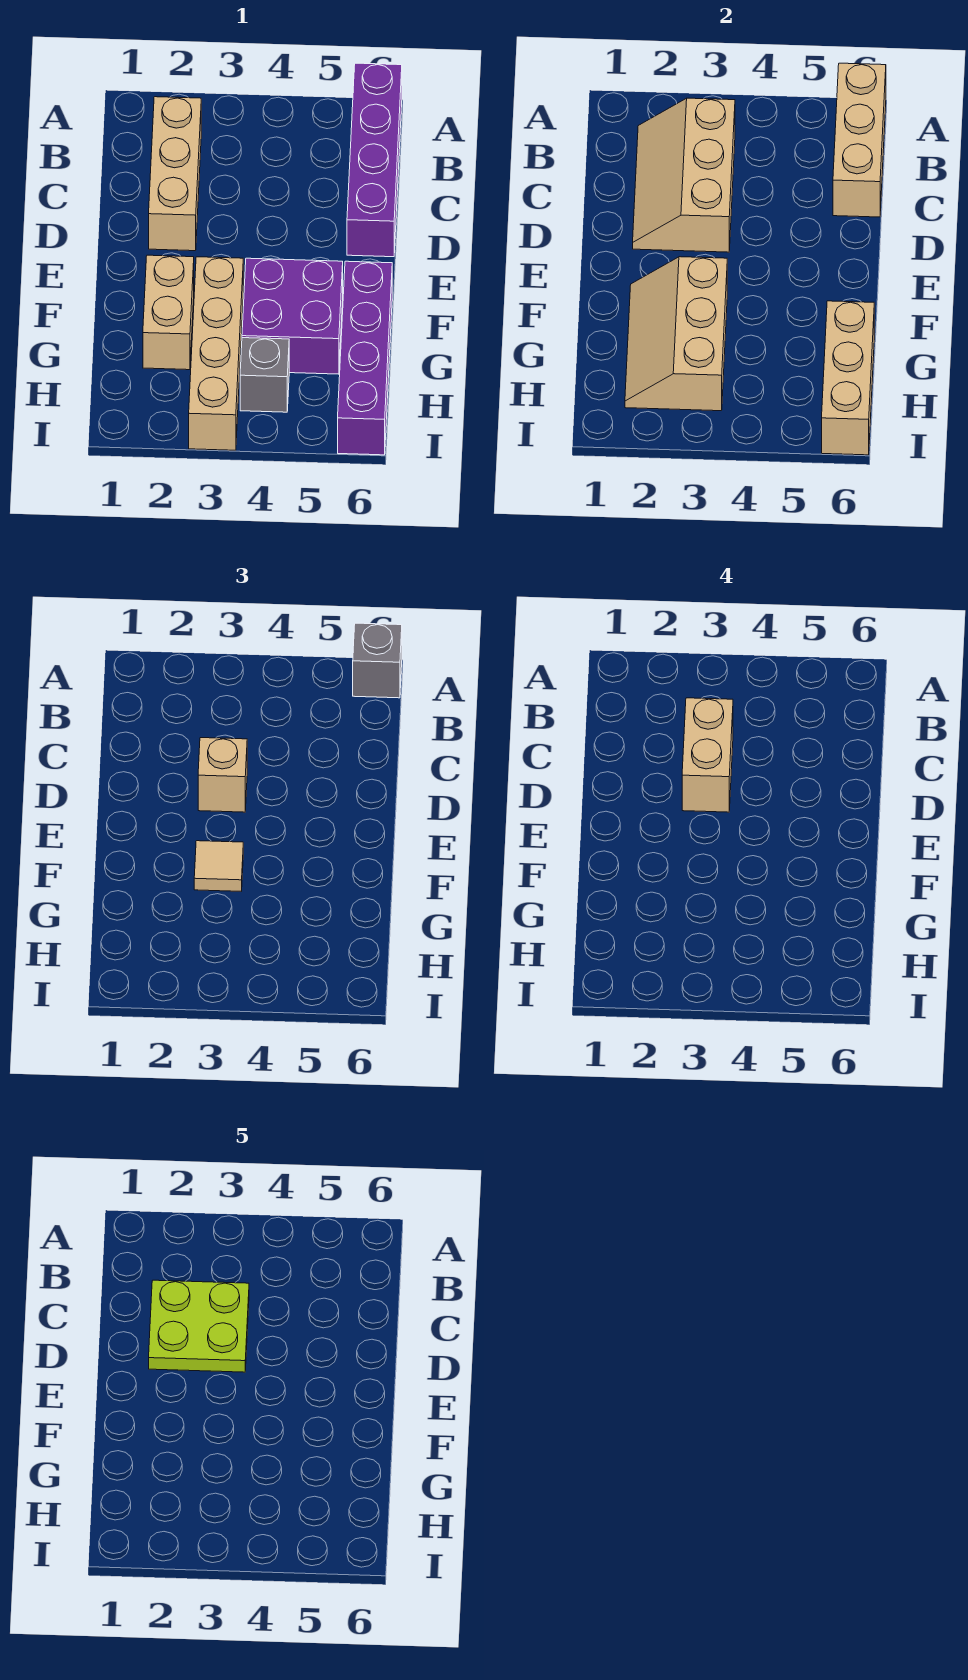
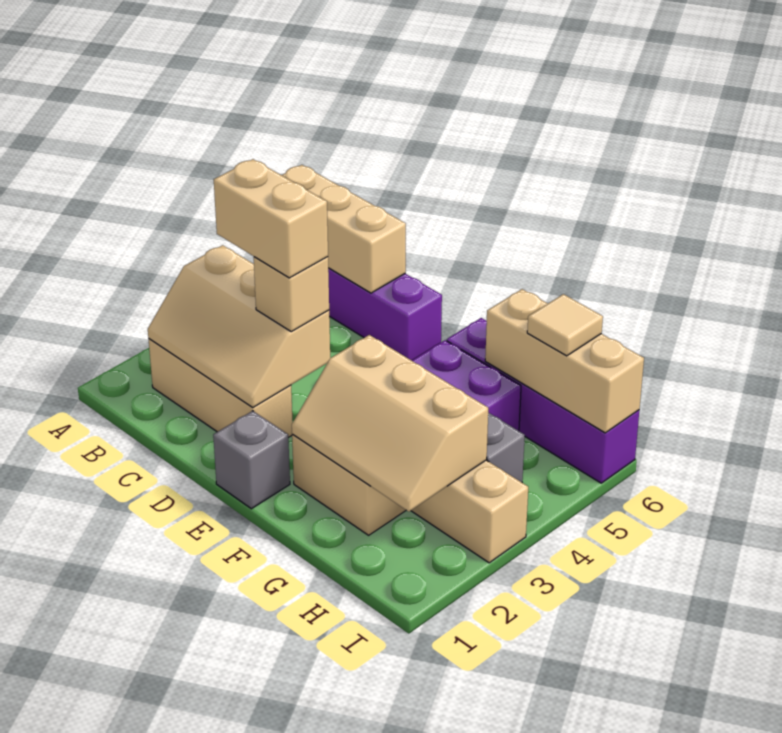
grey brick A6 level 3 -> grey brick E1 level 1
lime plate C2:D3 level 5 -> none
tan tile F3 level 3 -> tan tile H6 level 3

